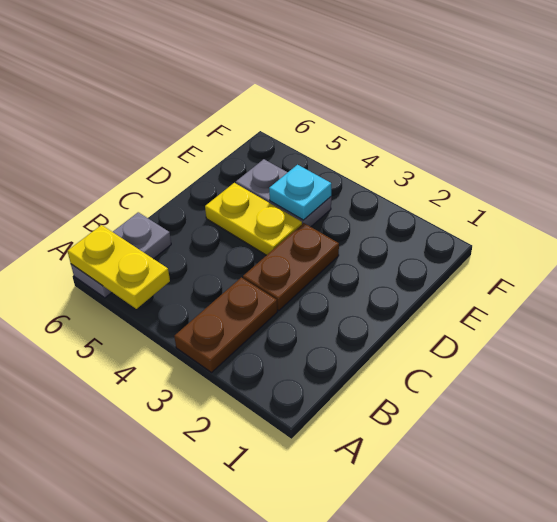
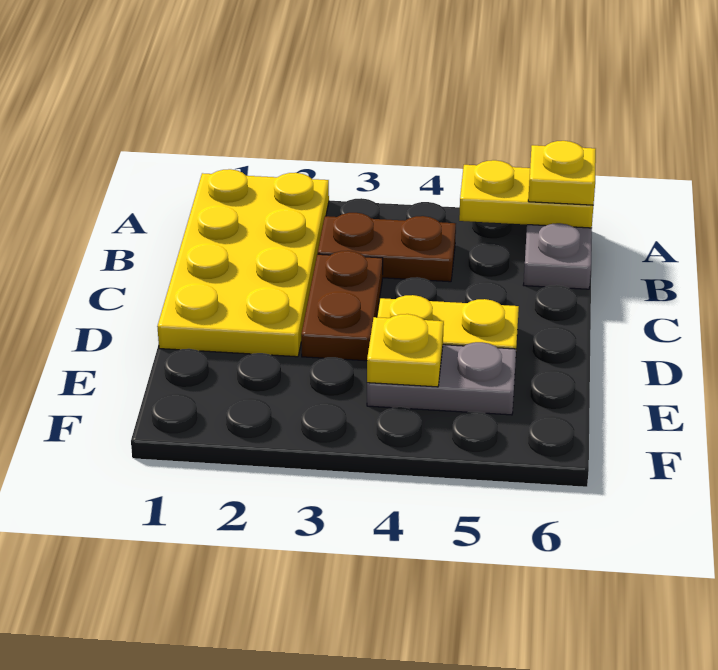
none -> yellow plate A1:D2 level 1
brown plate A3:B3 level 1 -> brown plate B3:B4 level 1
none -> yellow plate A6 level 3
cyan plate E4 level 2 -> yellow plate E4 level 2

